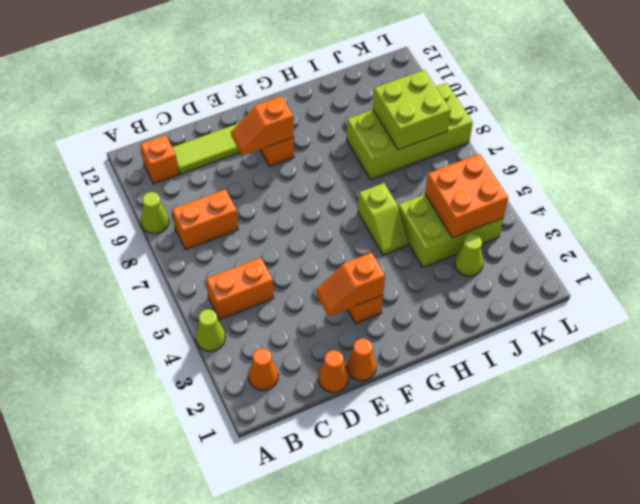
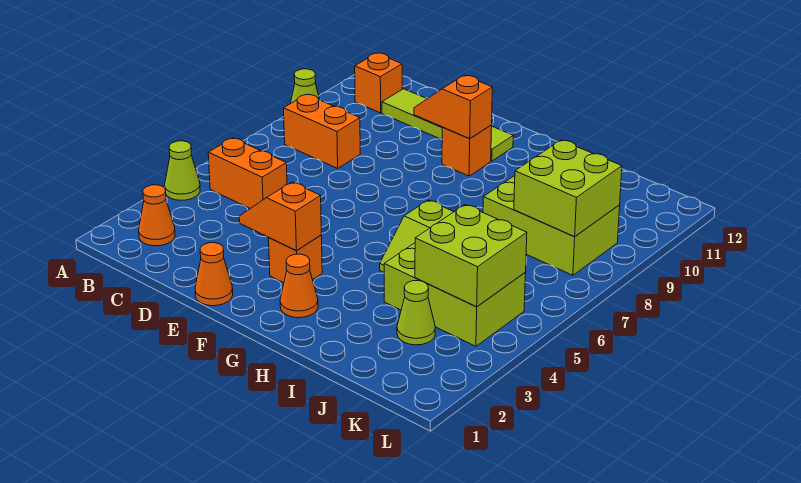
orange cone D1 level 1 -> orange cone G2 level 1
lime brick I8:L9 level 1 -> lime brick I8:K9 level 1
orange brick J4:K5 level 2 -> lime brick J4:K5 level 2

